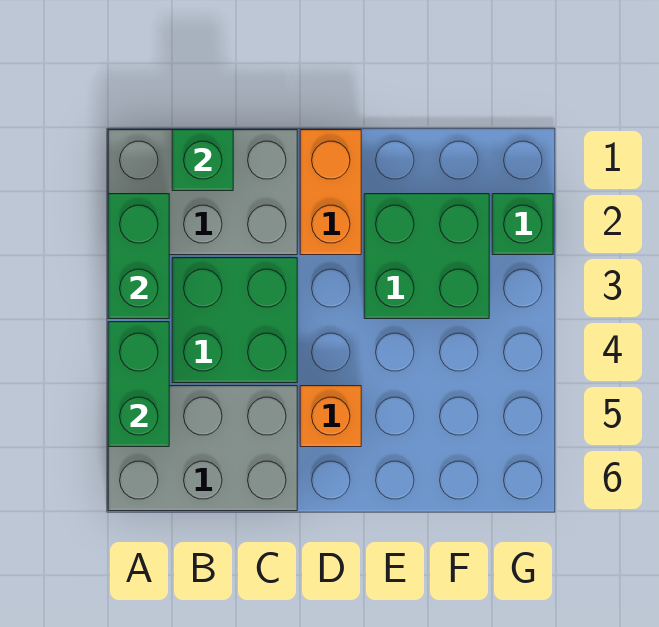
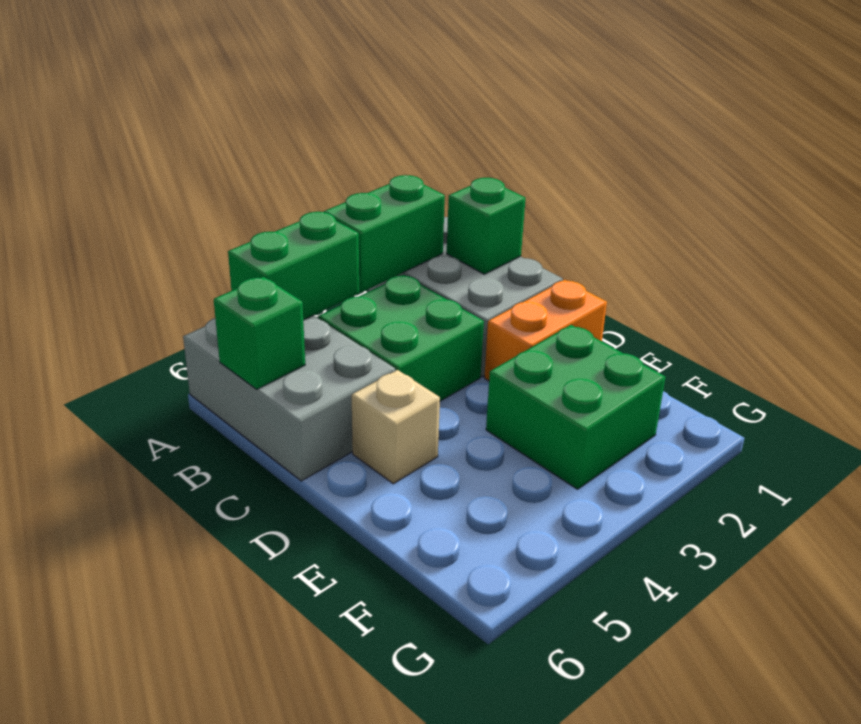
orange brick D5 level 1 -> tan brick D5 level 1
green brick G2 level 1 -> green brick B6 level 2

